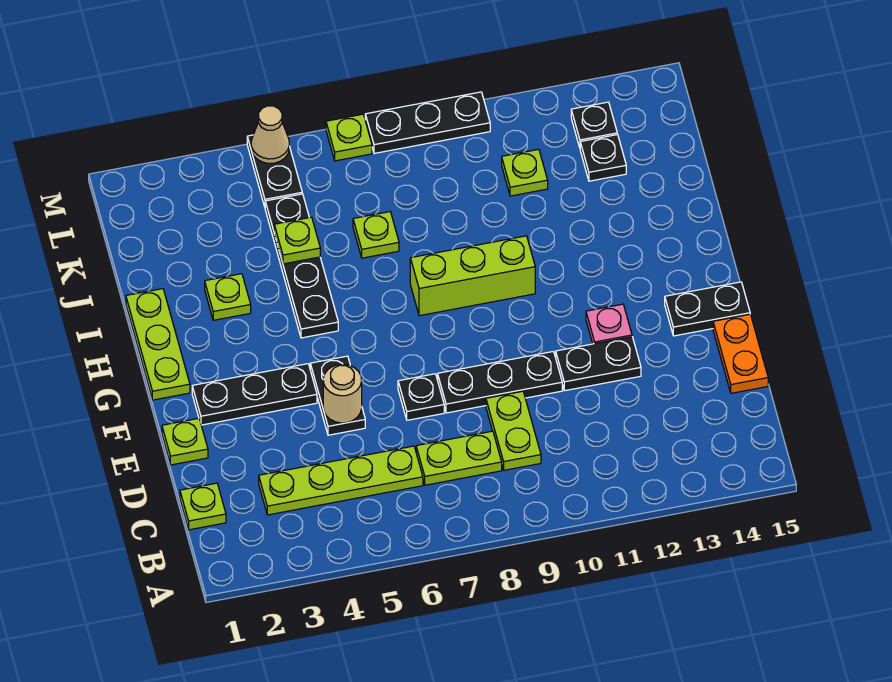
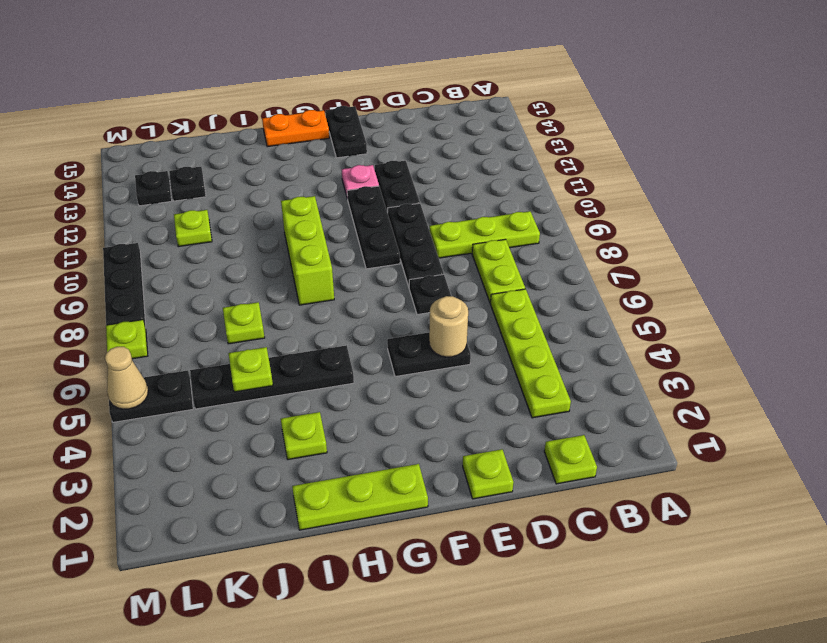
lime plate C9:D9 level 1 -> lime plate B9:D9 level 1
orange plate D15:E15 level 1 -> orange plate G15:H15 level 1
black plate F2:F4 level 1 -> black plate F9:F11 level 1

